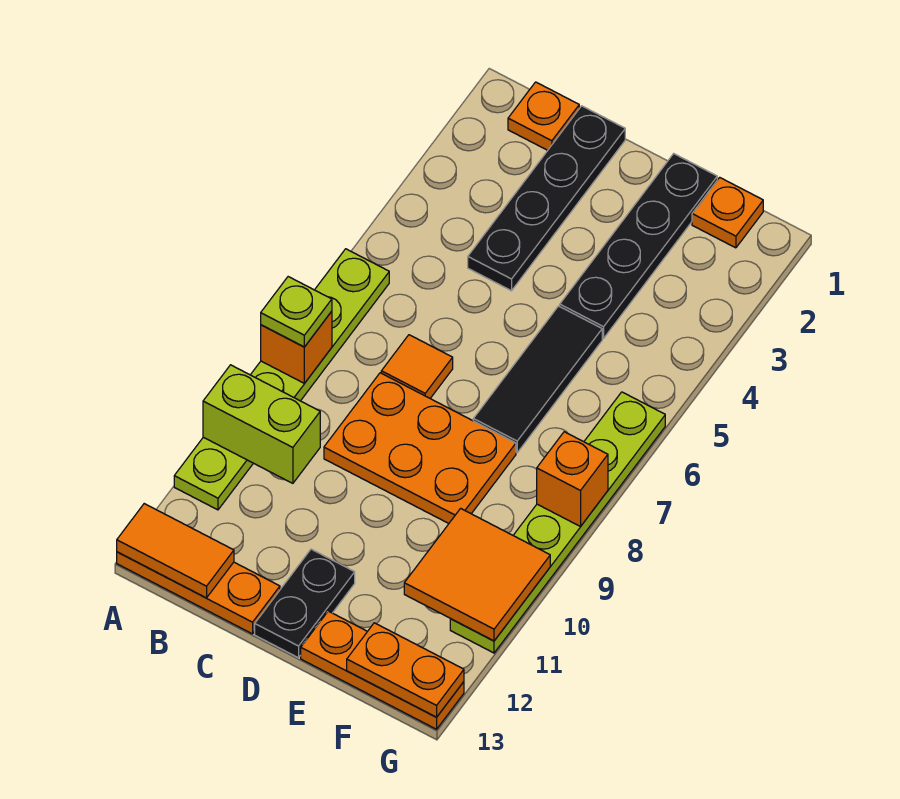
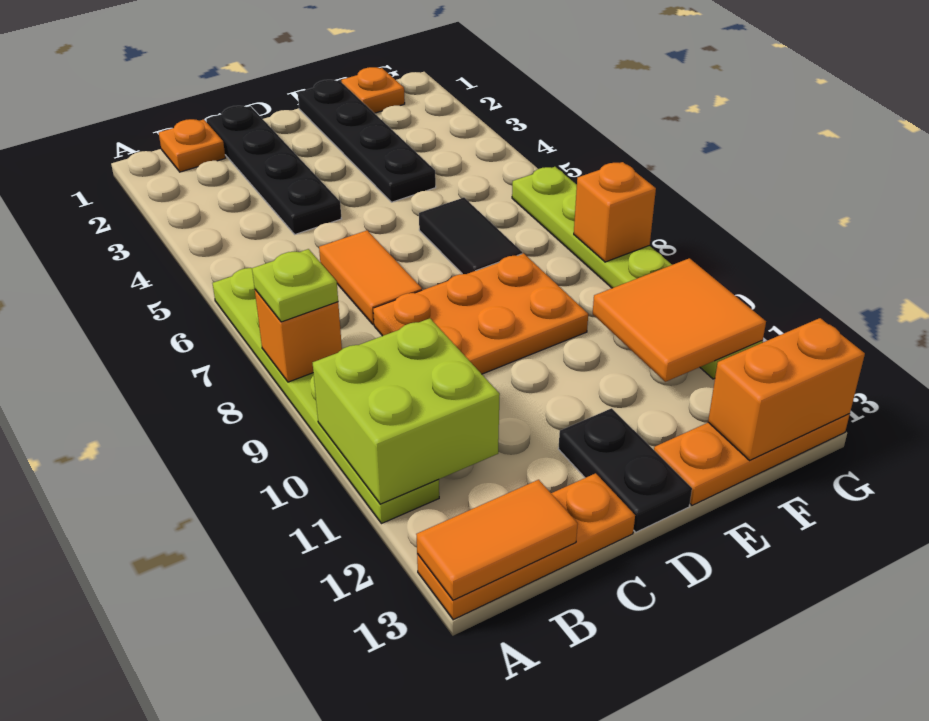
lime brick A10:B10 level 2 -> lime brick A10:B11 level 2
orange tile C7 level 1 -> orange tile C6:C7 level 1
black tile E5:E7 level 1 -> black tile E6:E7 level 1
orange plate F13:G13 level 2 -> orange brick F13:G13 level 2

